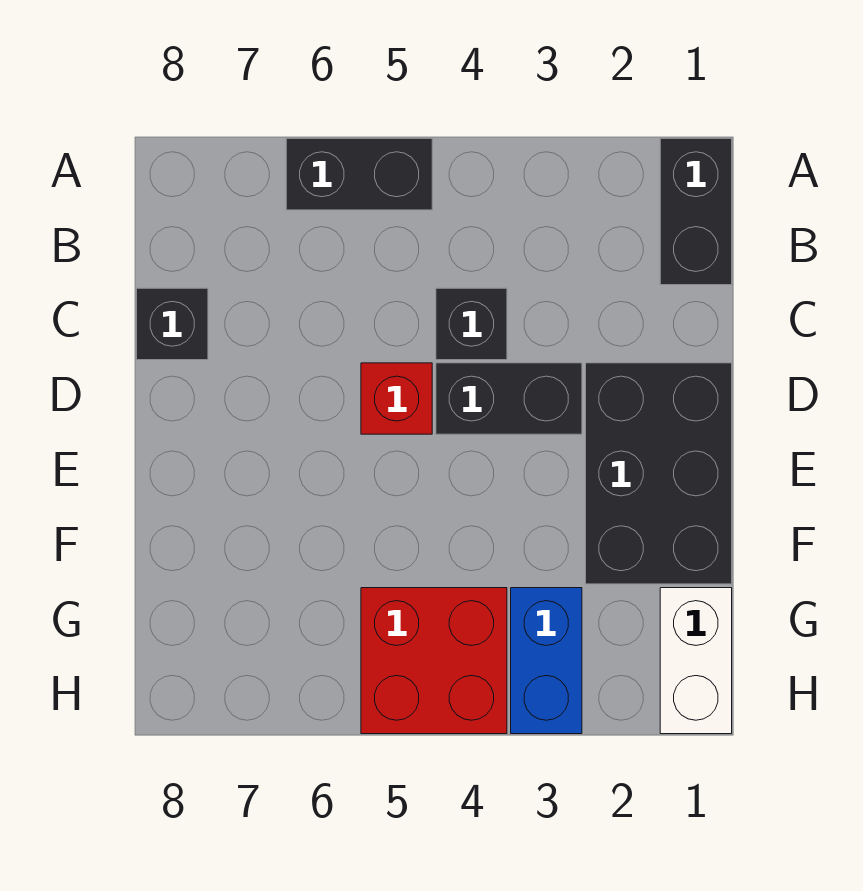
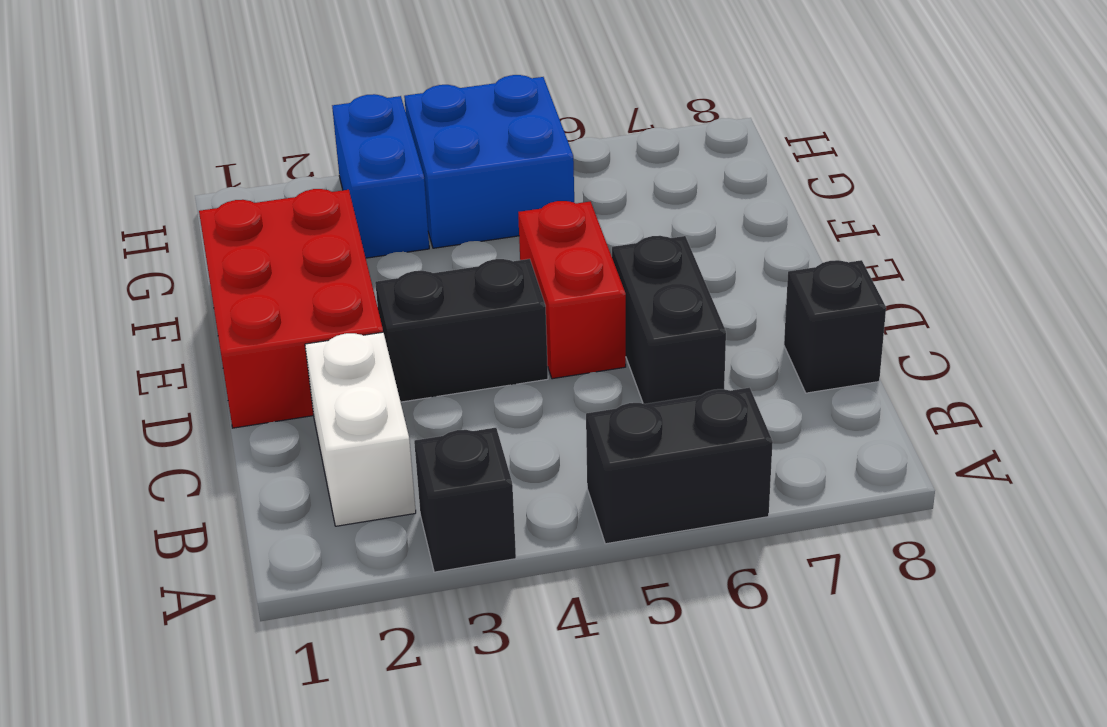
black brick A1:B1 level 1 -> black brick C6:D6 level 1
black brick C4 level 1 -> black brick A3 level 1
black brick D1:F2 level 1 -> red brick D1:F2 level 1
red brick D5 level 1 -> red brick D5:E5 level 1
white brick G1:H1 level 1 -> white brick B2:C2 level 1
red brick G4:H5 level 1 -> blue brick G4:H5 level 1

